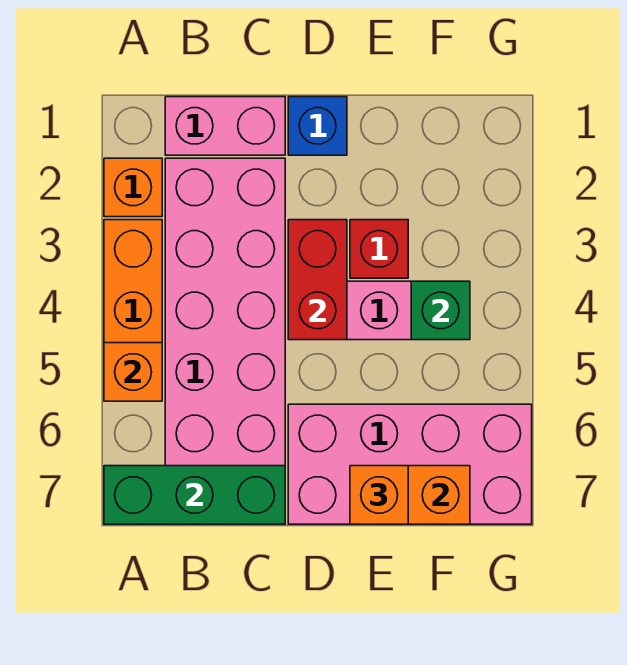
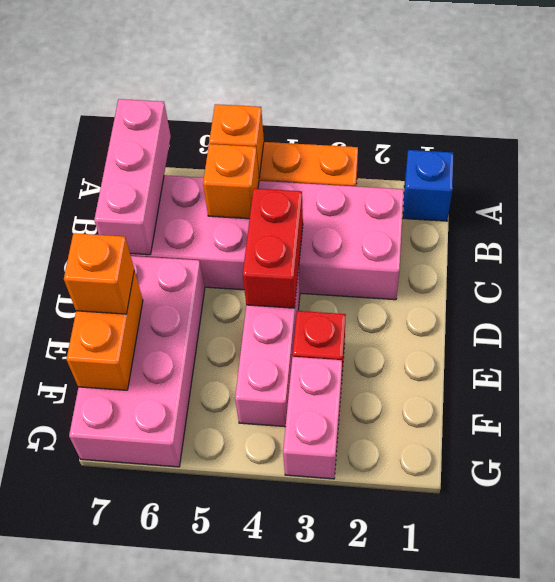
orange brick A2 level 1 -> orange brick B5 level 2
green brick A7:C7 level 2 -> pink brick A7:C7 level 2
pink brick B1:C1 level 1 -> pink brick F3:G3 level 1
blue brick D1 level 1 -> blue brick A1 level 1
red brick D3:D4 level 2 -> red brick C4:D4 level 2
green brick F4 level 2 -> none

